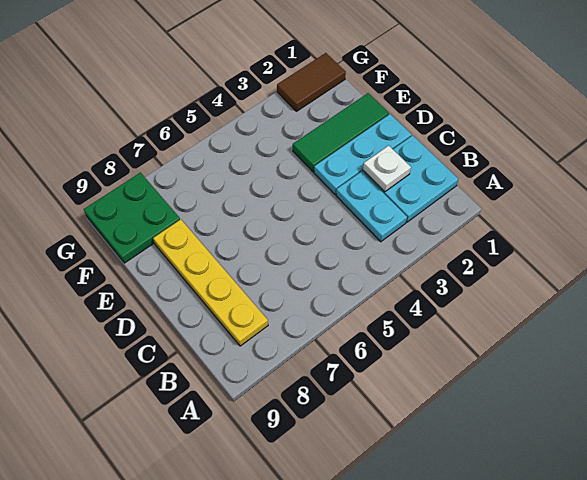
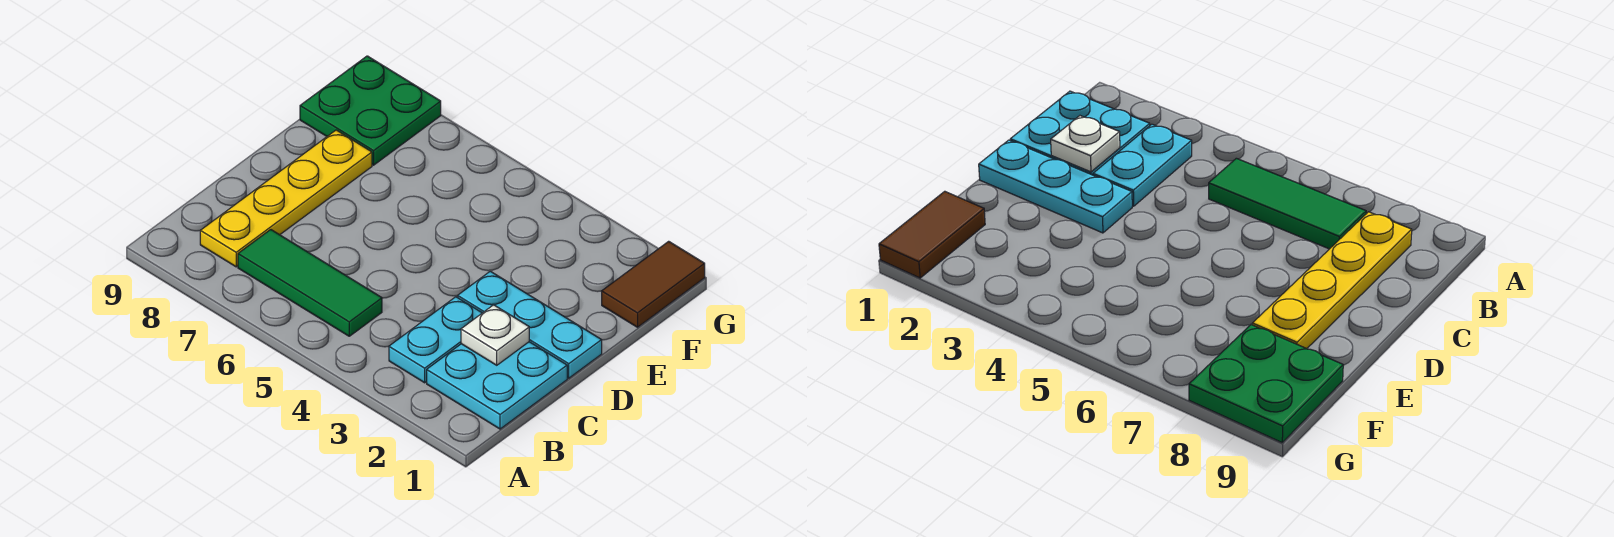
green tile E1:E3 level 1 -> green tile B5:B7 level 1
brown tile G1:G2 level 1 -> brown tile F1:G1 level 1

